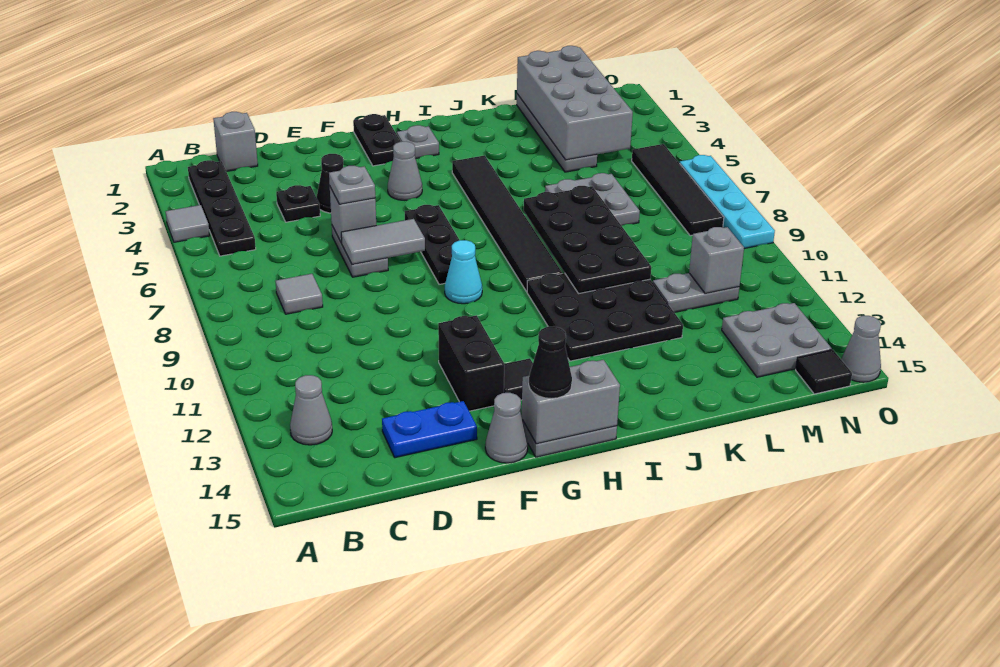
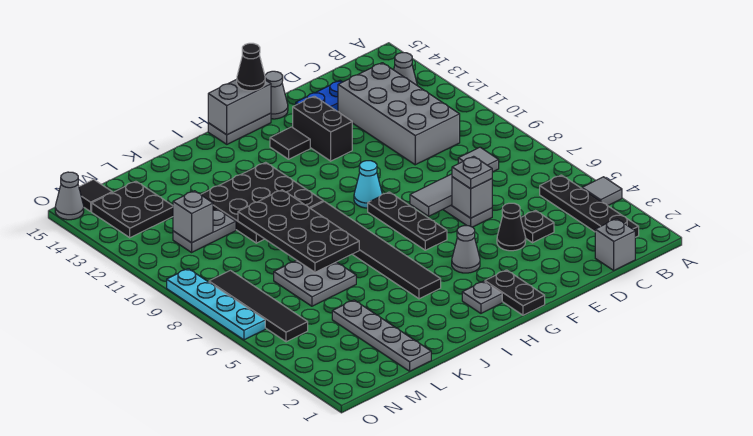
grey brick L1:M4 level 2 -> grey brick C10:D13 level 1
grey plate M13:N14 level 1 -> black plate M13:N14 level 1

